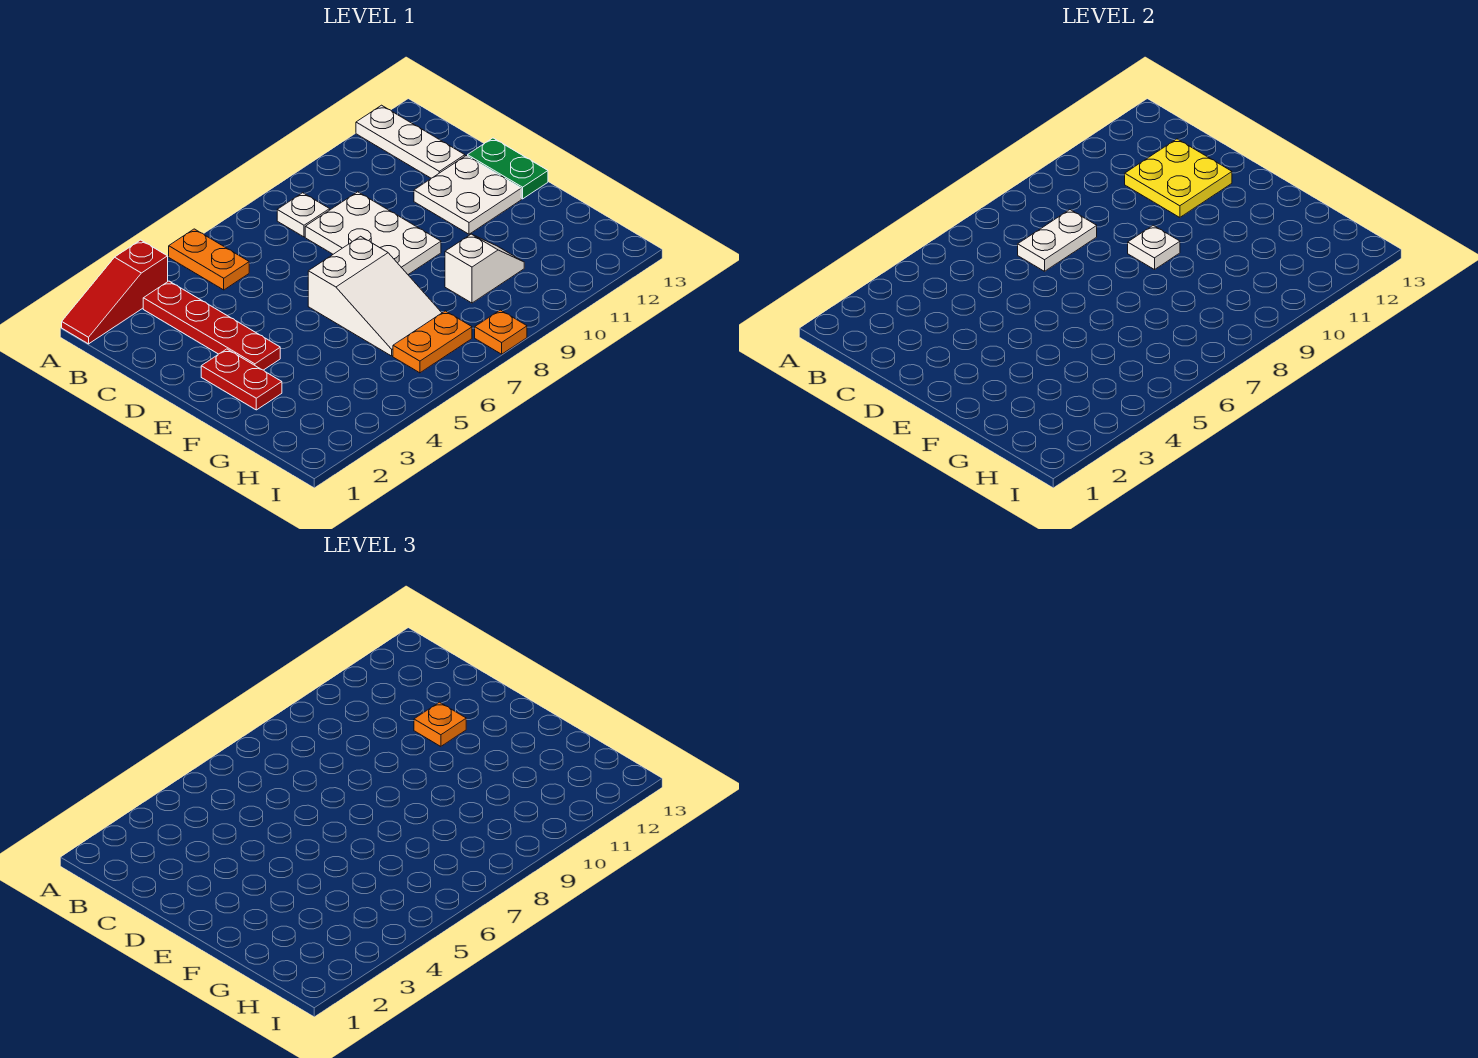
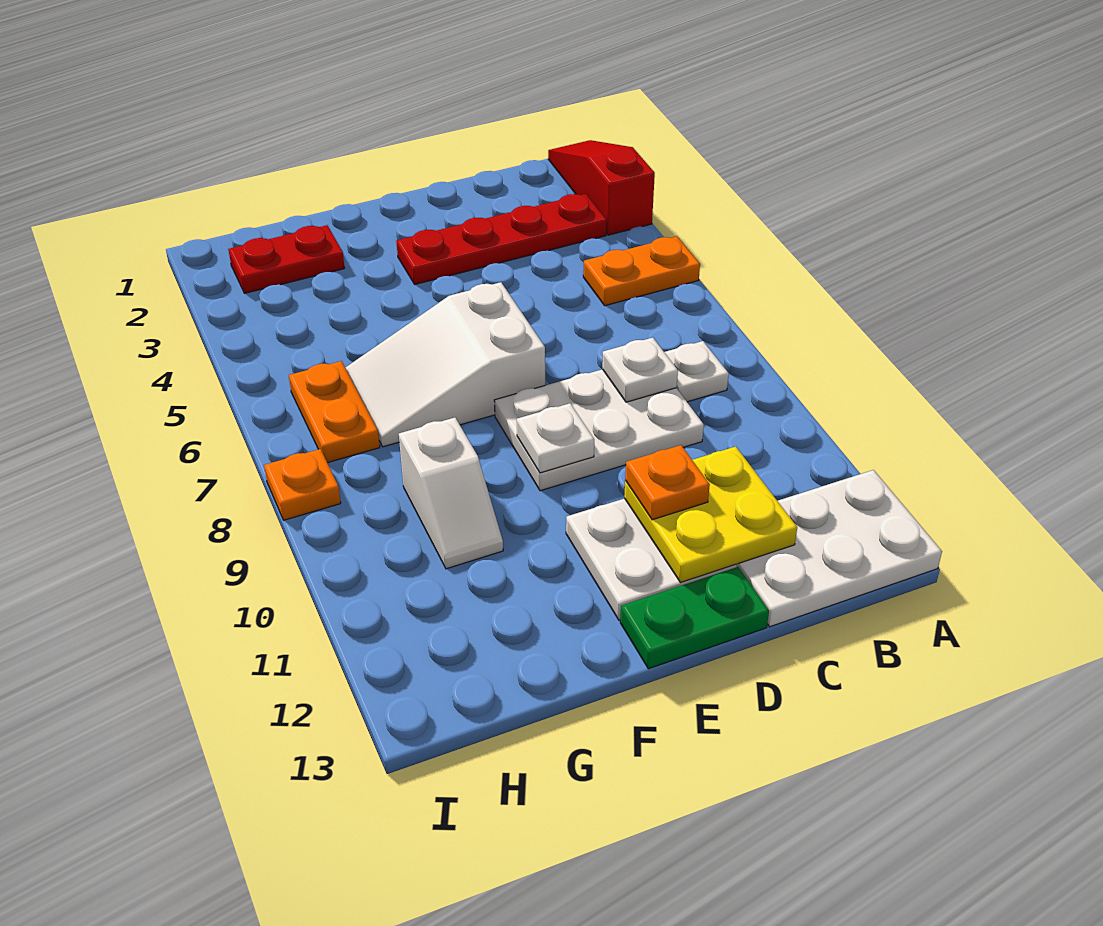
white plate A12:C12 level 1 -> white plate A12:C13 level 1
white plate C7:C8 level 2 -> white plate C8 level 2
red plate E2:F2 level 1 -> red plate G2:H2 level 1

